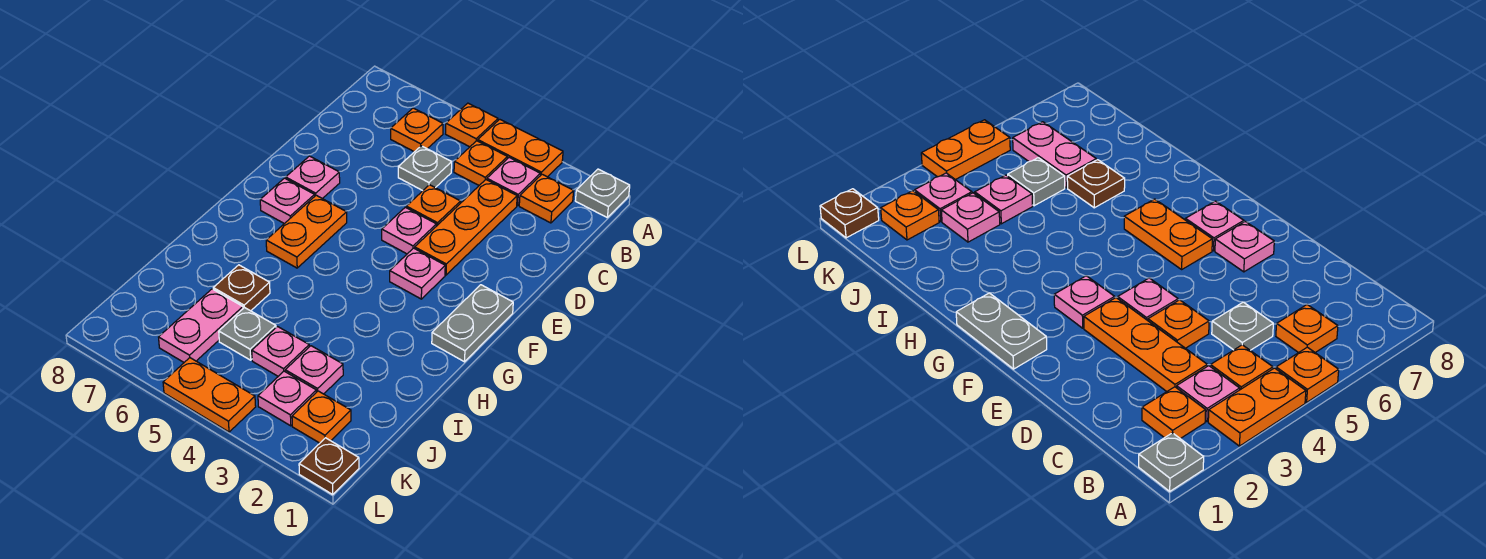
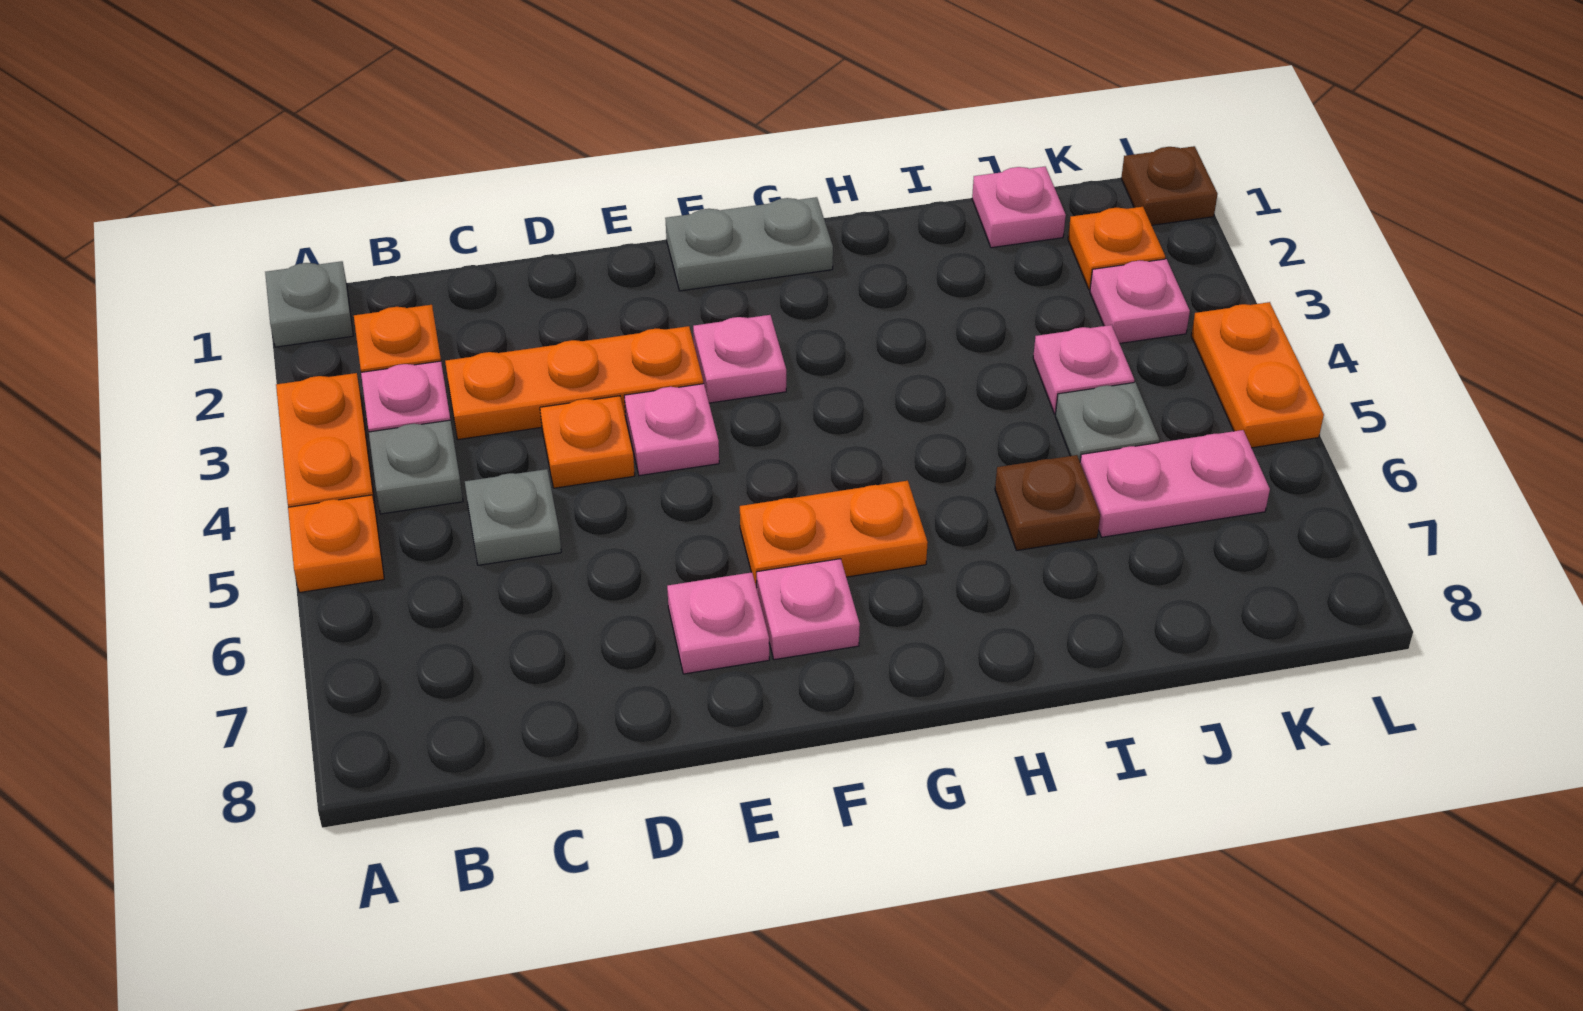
orange plate B4 level 1 -> grey plate B4 level 1
orange plate B6 level 1 -> none
pink plate J3 level 1 -> pink plate J1 level 1

